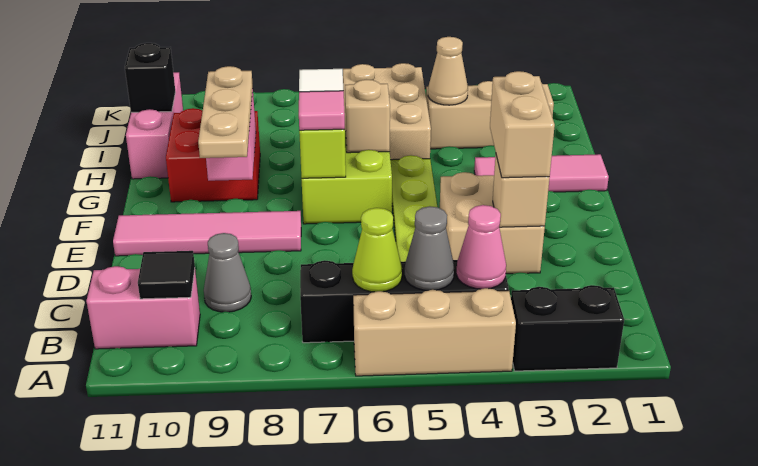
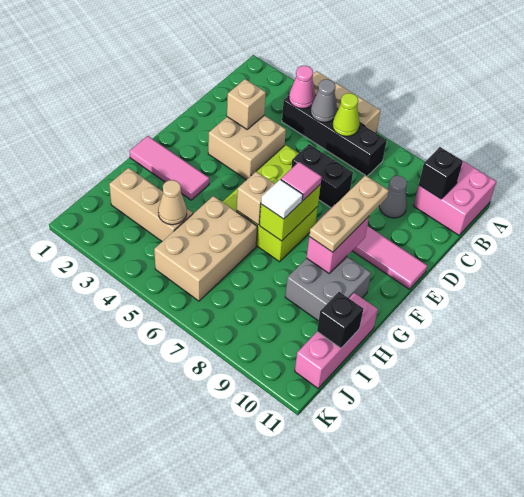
black brick A2:A3 level 1 -> black brick D6:D7 level 1
pink brick B10:B11 level 1 -> pink brick A10:B11 level 1
black tile B10 level 2 -> black brick B10 level 2
tan brick D3:E3 level 3 -> none
red brick G9:H10 level 1 -> grey brick G9:H10 level 1

